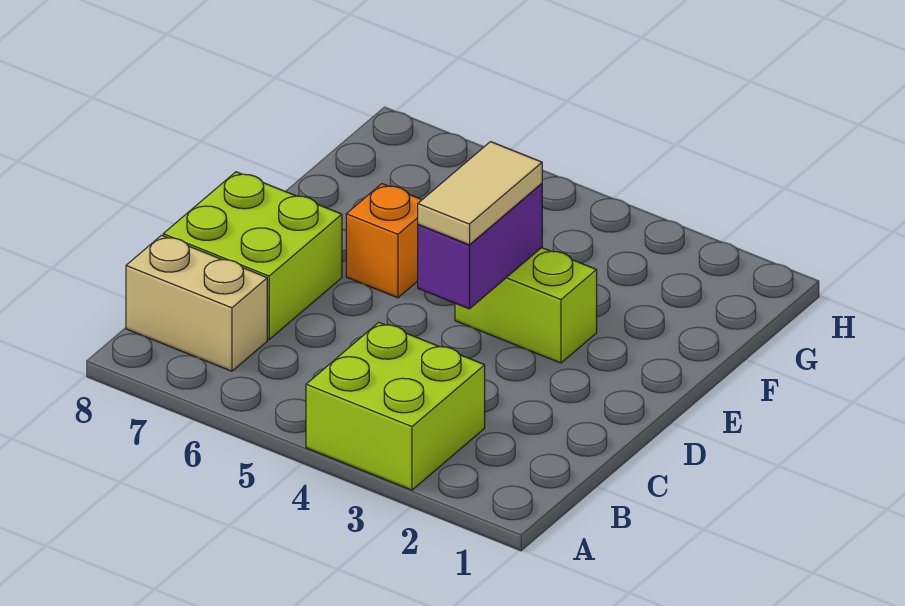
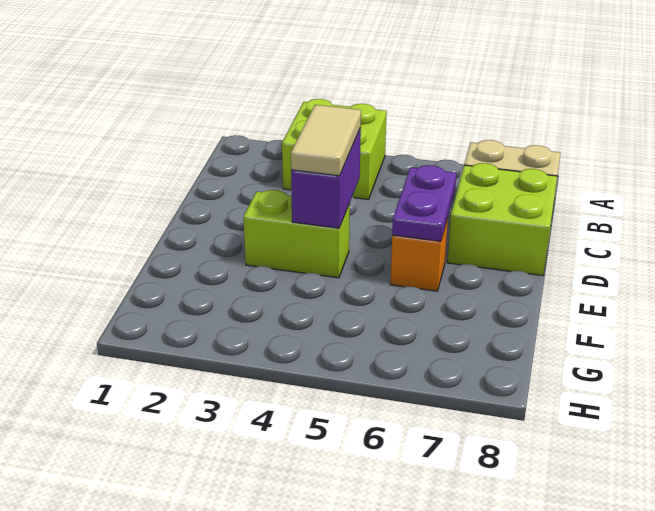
none -> purple plate D6:E6 level 2

